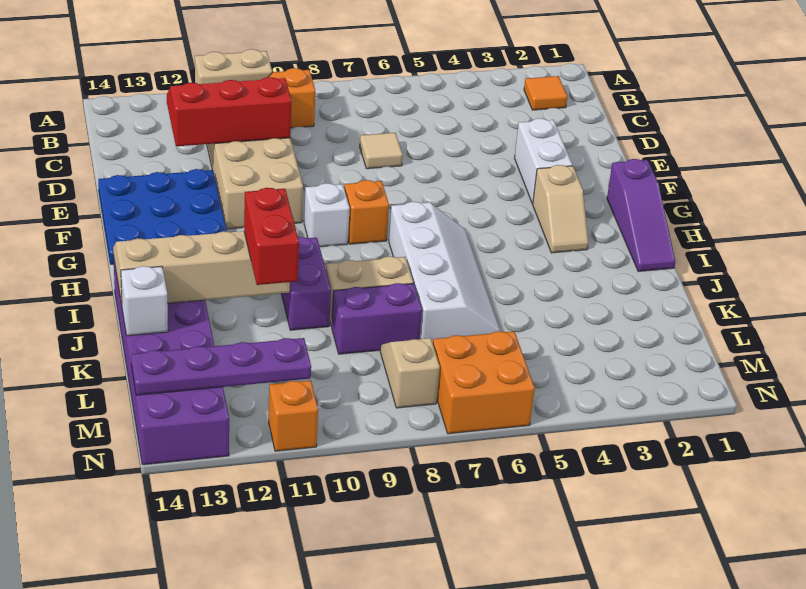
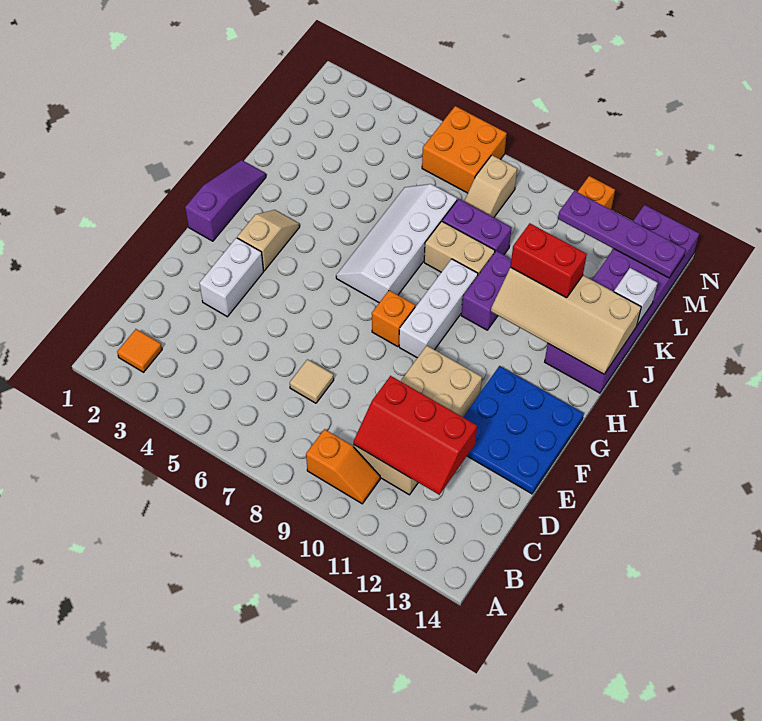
tan brick A10:A11 level 1 -> none
white brick G9 level 1 -> white brick G9:I9 level 1
red brick J11:K11 level 3 -> red brick J11:J12 level 3

